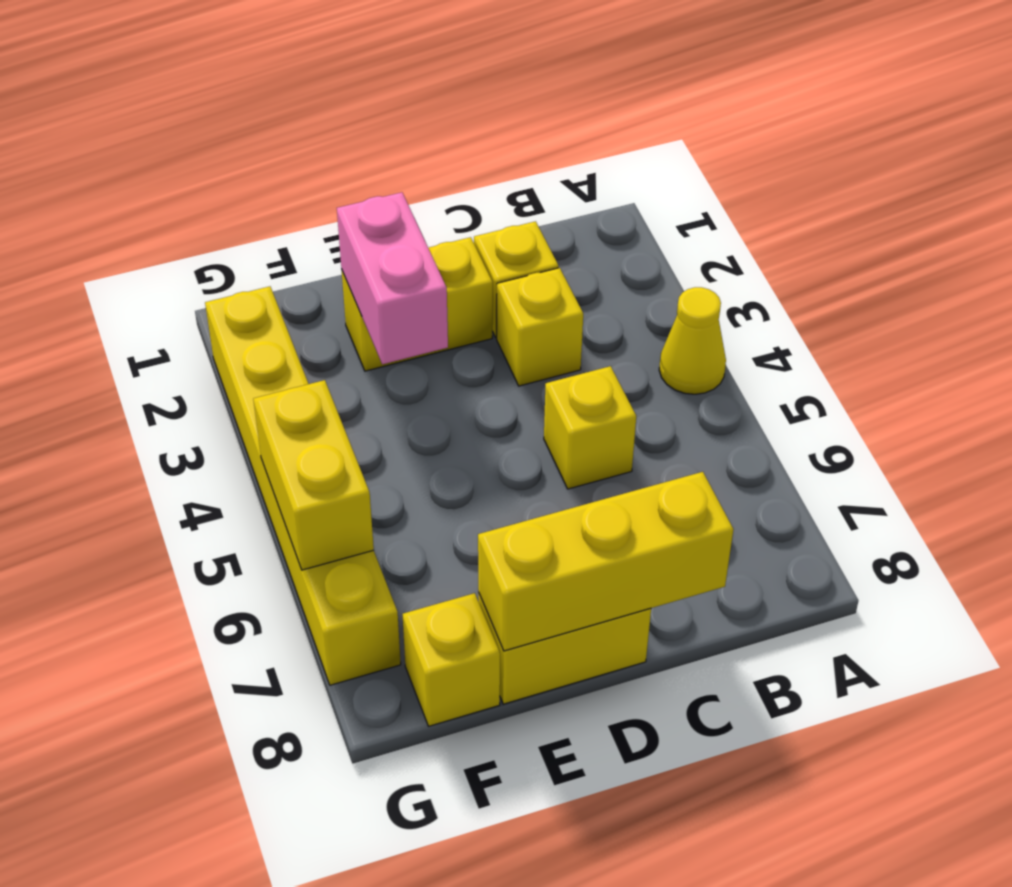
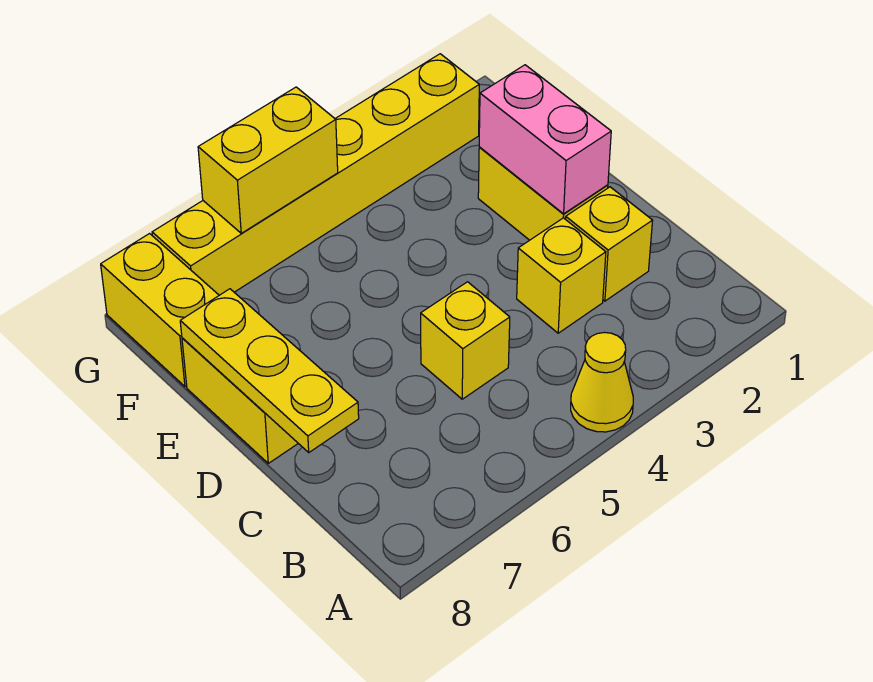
yellow brick C8:E8 level 2 -> yellow plate C8:E8 level 2
pink brick E2:E3 level 2 -> pink brick D2:E2 level 2
yellow brick F8 level 1 -> yellow brick F8:G8 level 1

